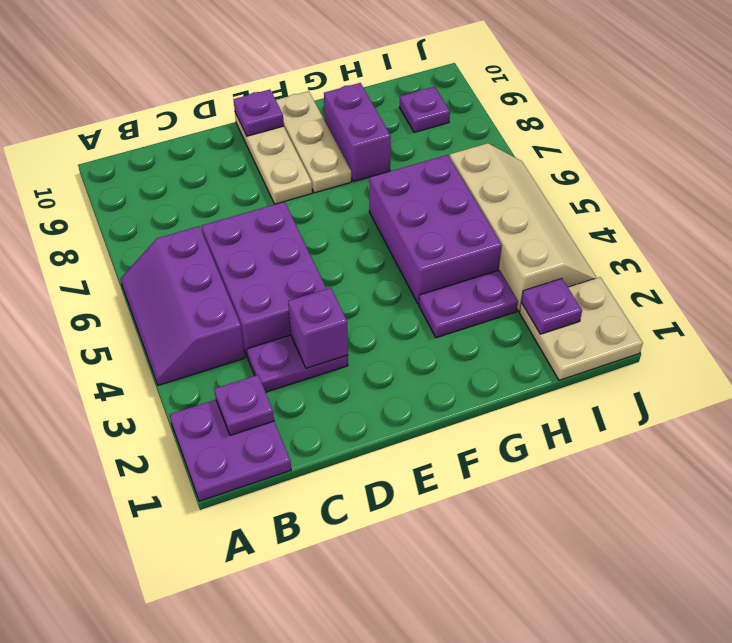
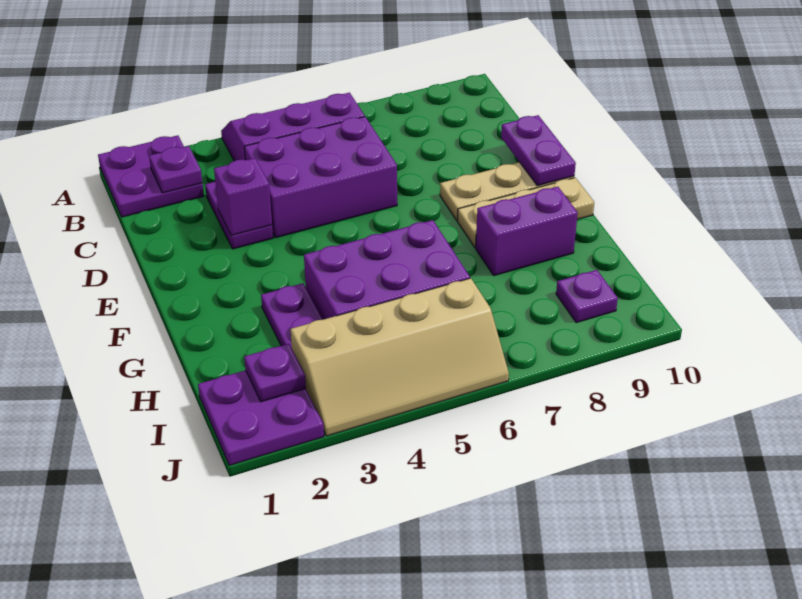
purple plate E10 level 2 -> purple plate D10:E10 level 2
tan plate I1:J2 level 1 -> purple plate I1:J2 level 1

